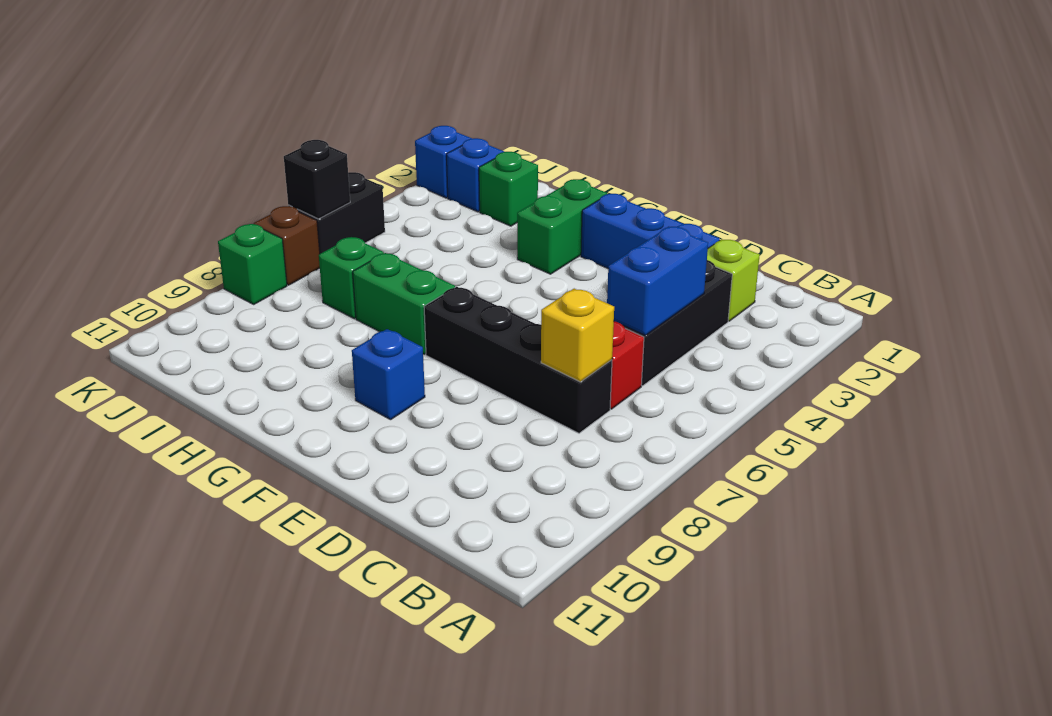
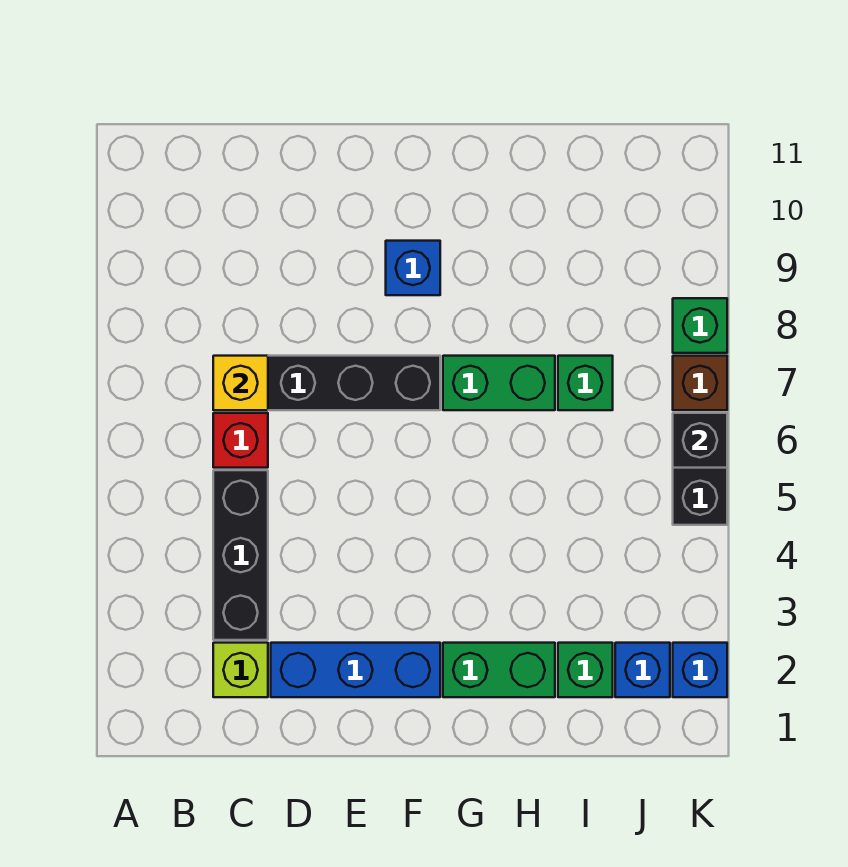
blue brick C4:C5 level 2 -> none
green brick G2:G3 level 1 -> green brick G2:H2 level 1

